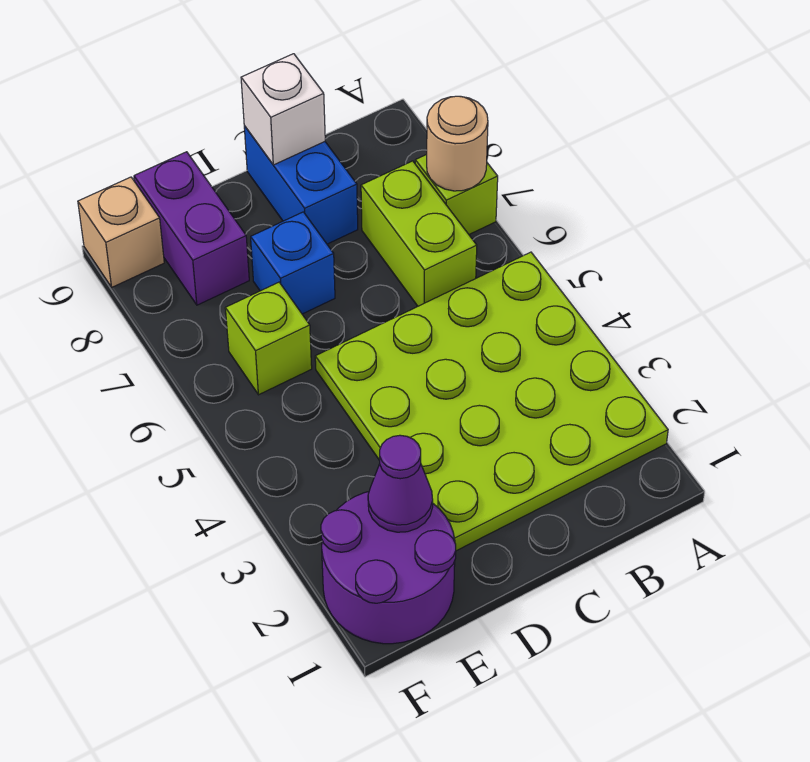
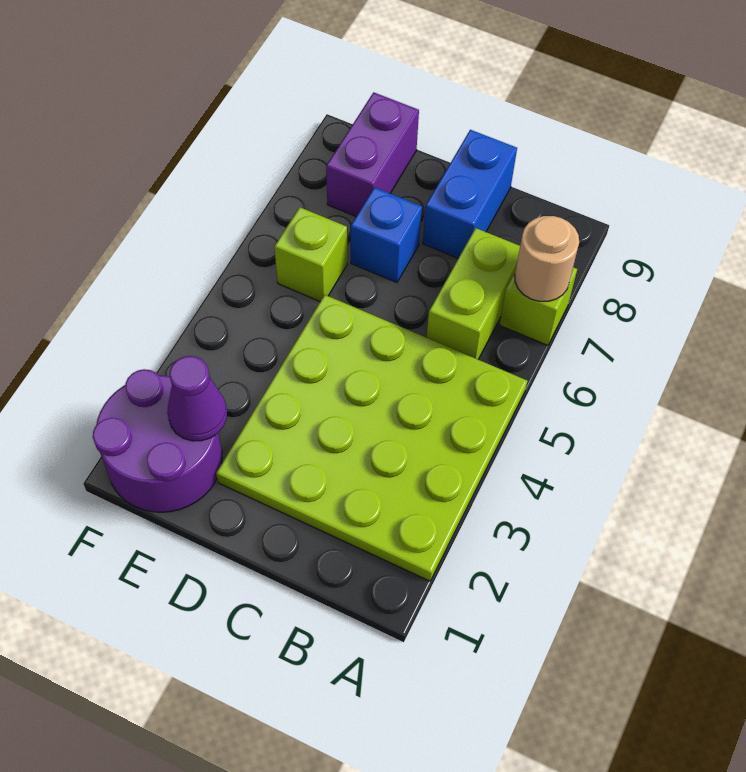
white brick C9 level 2 -> none
tan brick F9 level 1 -> none

